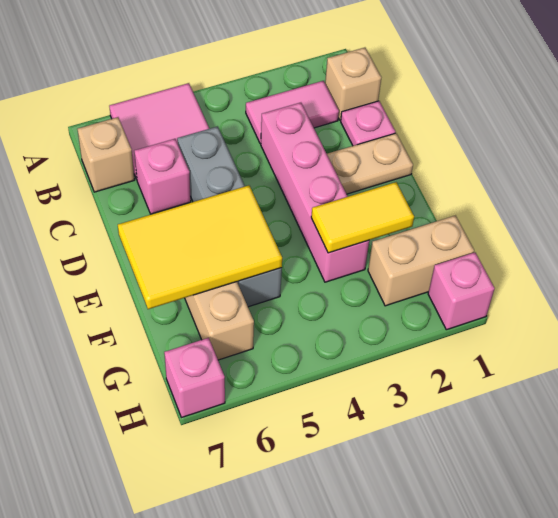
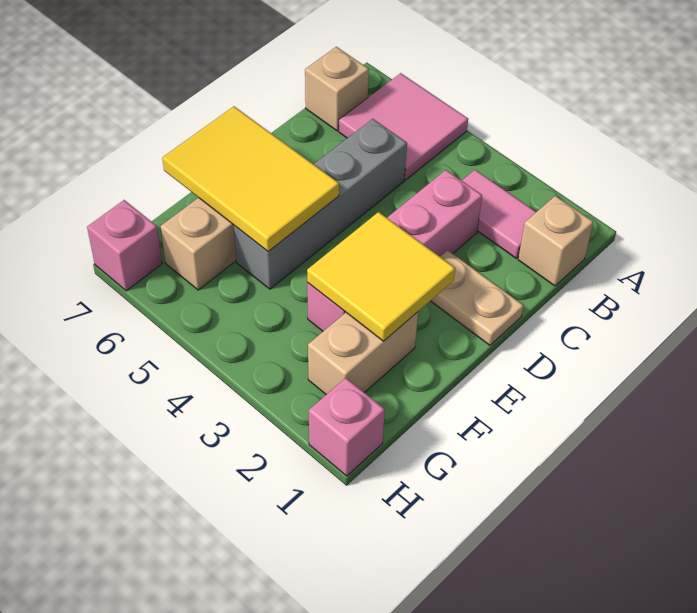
pink plate C1 level 1 -> none
pink brick C6 level 1 -> none
yellow tile F2:F3 level 2 -> yellow tile E2:F3 level 2
tan brick G1:G2 level 1 -> tan brick F2:G2 level 1

